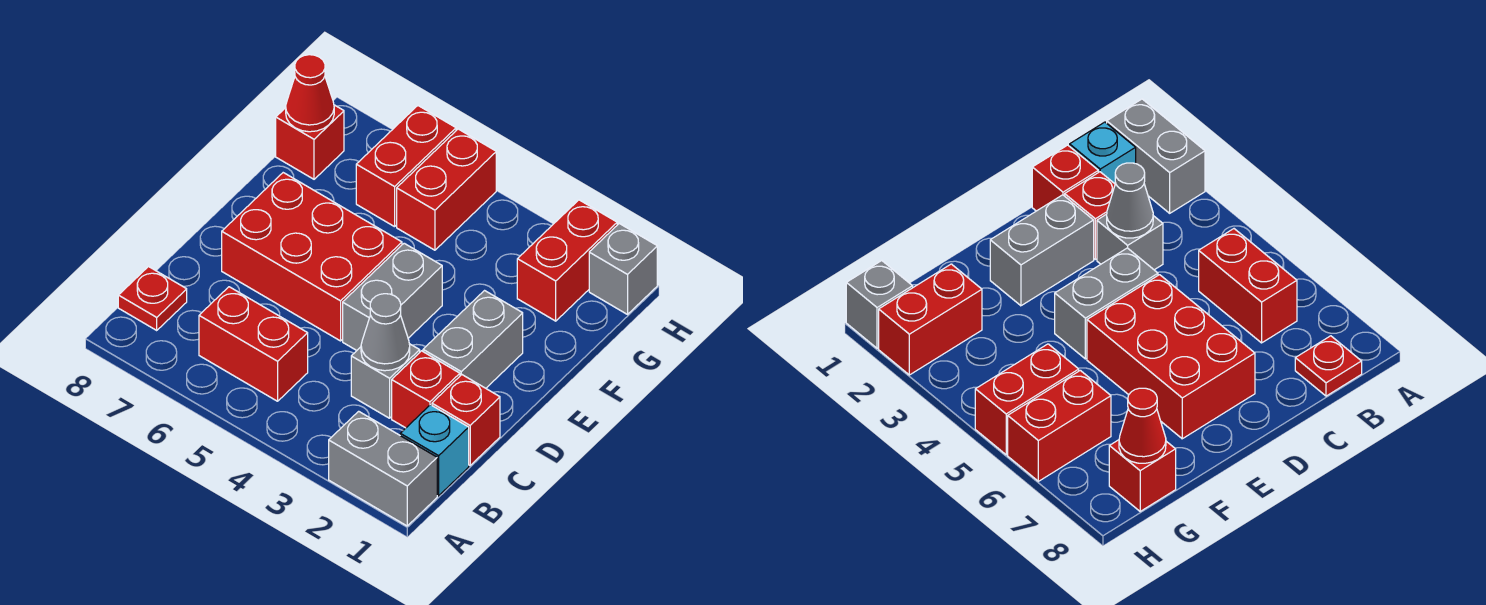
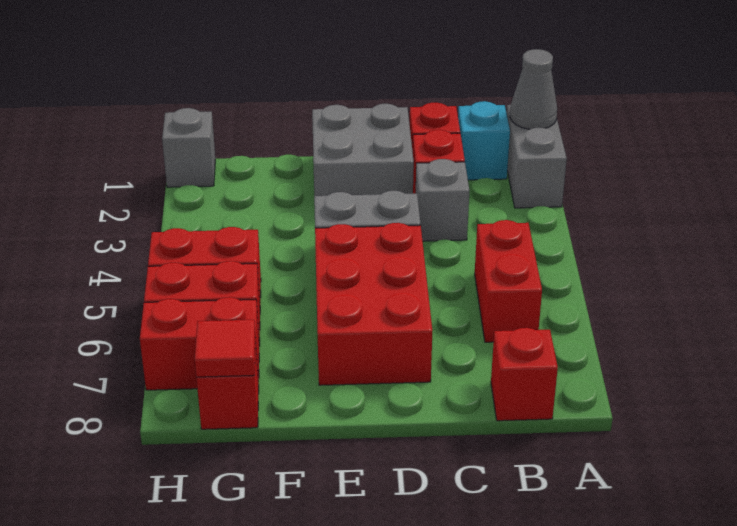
red plate B8 level 1 -> red brick B8 level 1
grey cone C3 level 2 -> grey cone A1 level 2
grey brick D2:E2 level 1 -> grey brick D1:E2 level 1
red brick G2:H2 level 1 -> red brick G7:H7 level 1
red cone G8 level 2 -> red tile G8 level 2

